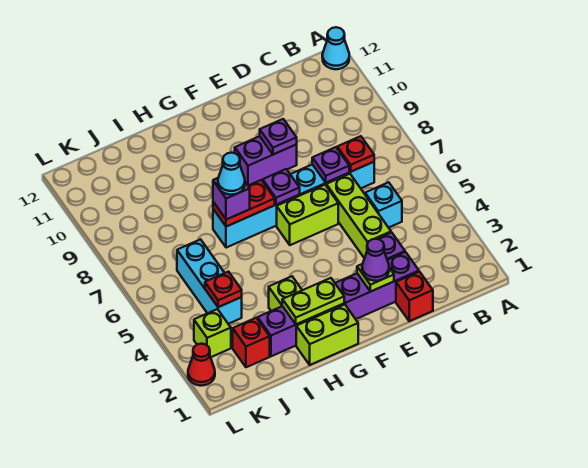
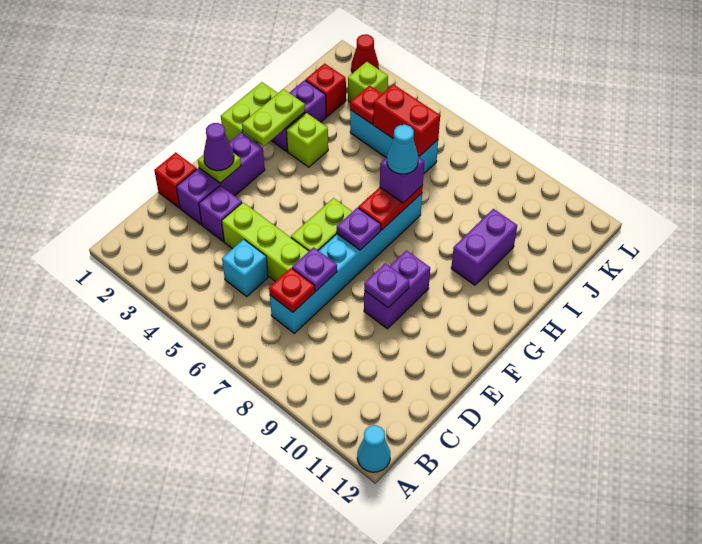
none -> purple brick H10:I10 level 1
none -> red brick J5:J6 level 2

